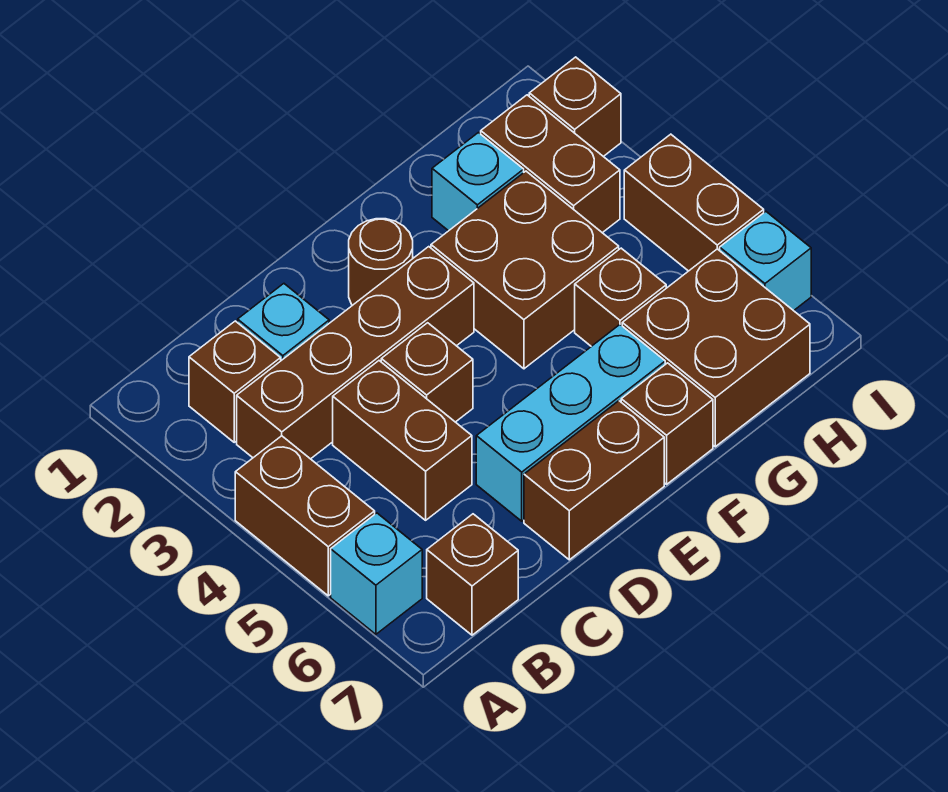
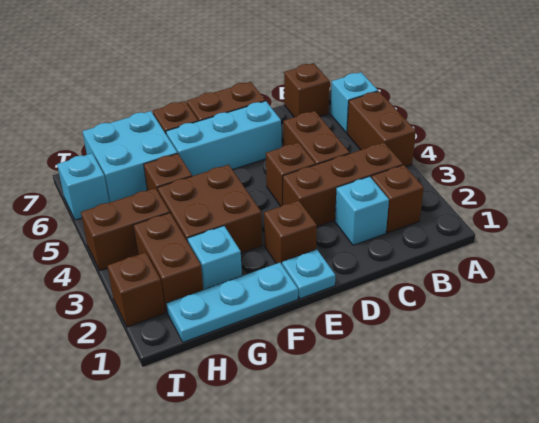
brown brick B3:E3 level 1 -> brown brick B3:D3 level 1
none -> cyan plate E1 level 1
brown round brick E2 level 1 -> brown brick E2 level 1
none -> cyan plate F1:H1 level 1
brown brick G6:H7 level 1 -> cyan brick G6:H7 level 1
brown brick I4:I5 level 1 -> brown brick H4:I4 level 1

